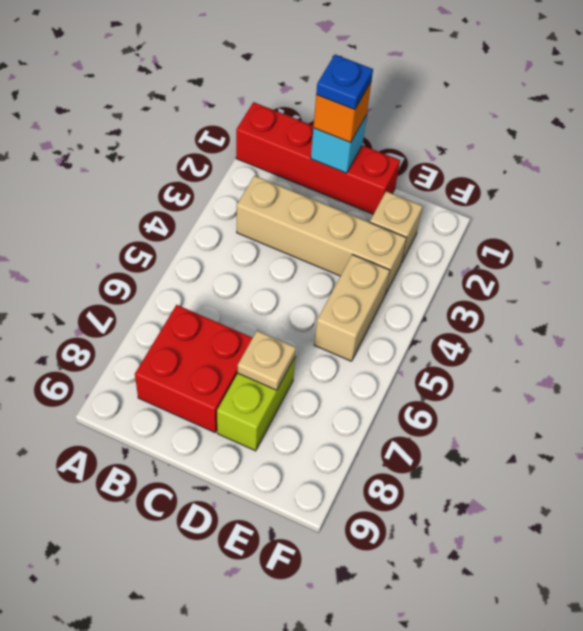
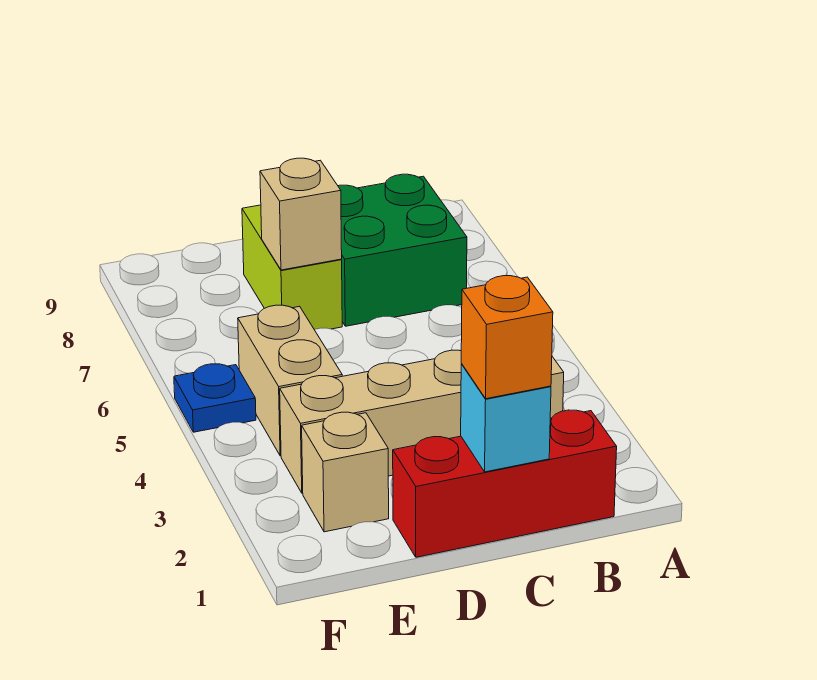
red brick A1:D1 level 1 -> red brick B1:D1 level 1
red brick B7:C8 level 1 -> green brick B7:C8 level 1
blue plate C1 level 4 -> blue plate F5 level 1
tan plate D7 level 2 -> tan brick D7 level 2

